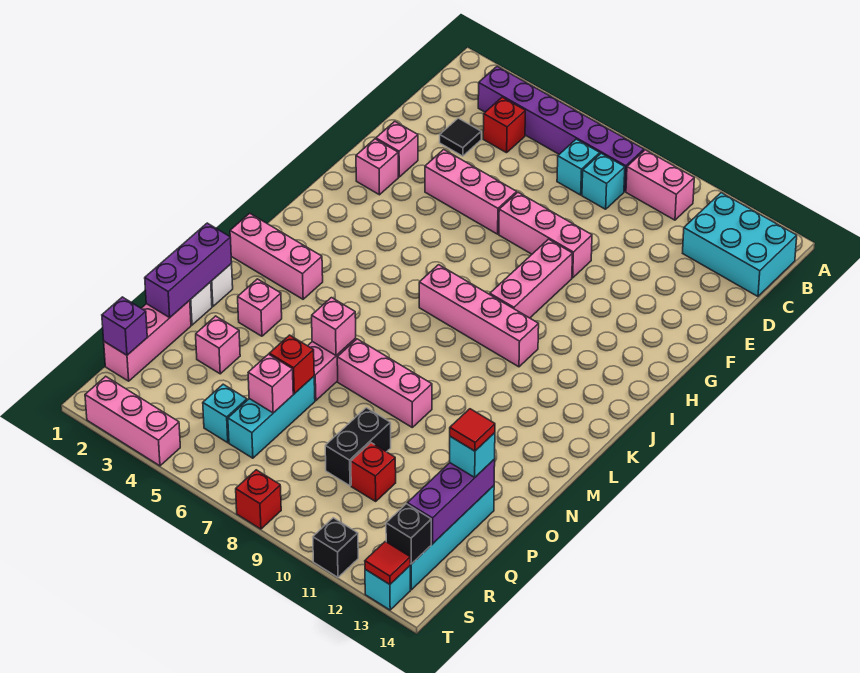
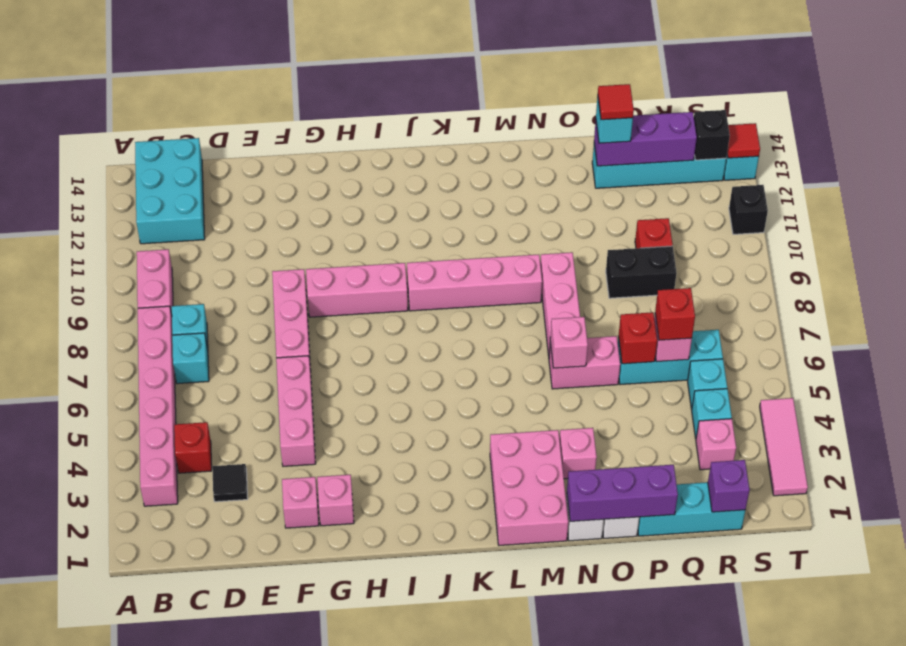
purple brick B3:B8 level 1 -> pink brick B3:B8 level 1
pink brick J7:J10 level 1 -> pink brick J9:M9 level 1
pink brick L1:L3 level 1 -> pink brick L1:M3 level 1
pink brick P1:R1 level 1 -> cyan brick P1:R1 level 1
pink brick P3 level 1 -> pink brick R3 level 1
none -> cyan brick R4 level 1
pink brick T2:T4 level 1 -> pink tile T2:T4 level 1
red brick T8 level 1 -> red brick Q6 level 3

